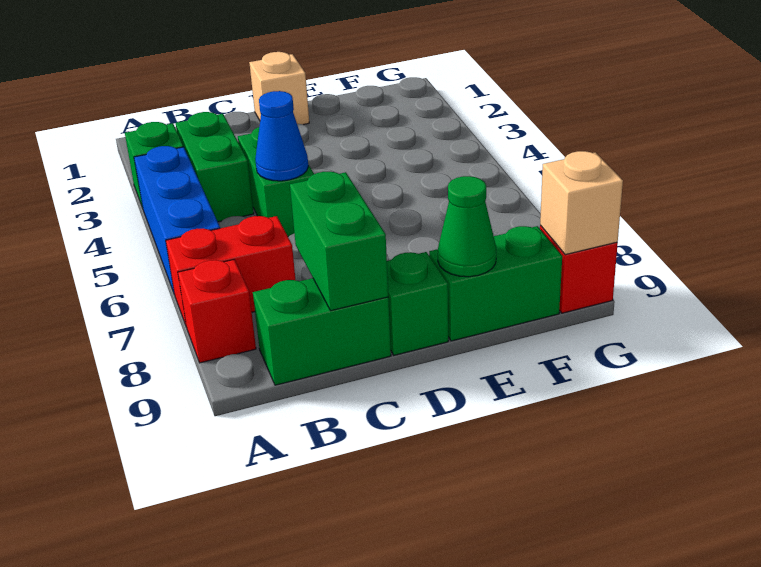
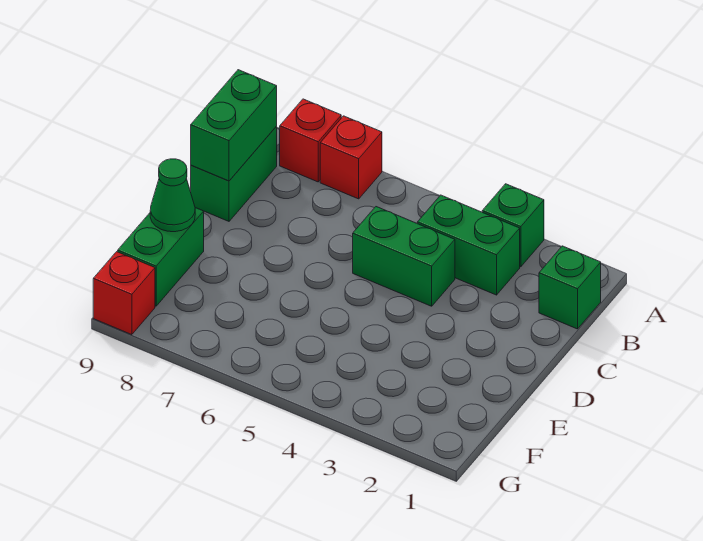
blue brick A4:A6 level 1 -> none
red brick A7:B7 level 1 -> red brick A7 level 1
blue cone C5 level 2 -> none
green brick C8:C9 level 2 -> green brick B9:C9 level 2
tan brick D1 level 1 -> none
green brick D9 level 1 -> green brick B1 level 1
tan brick G9 level 2 -> none

